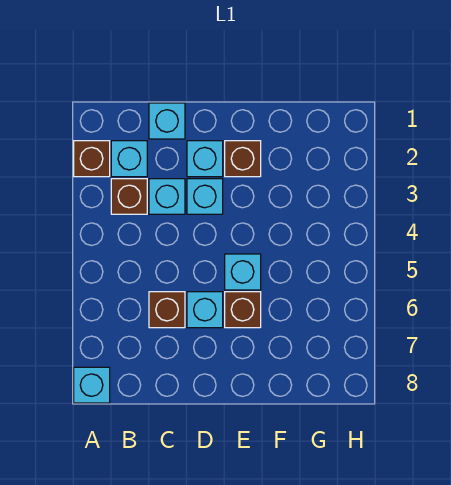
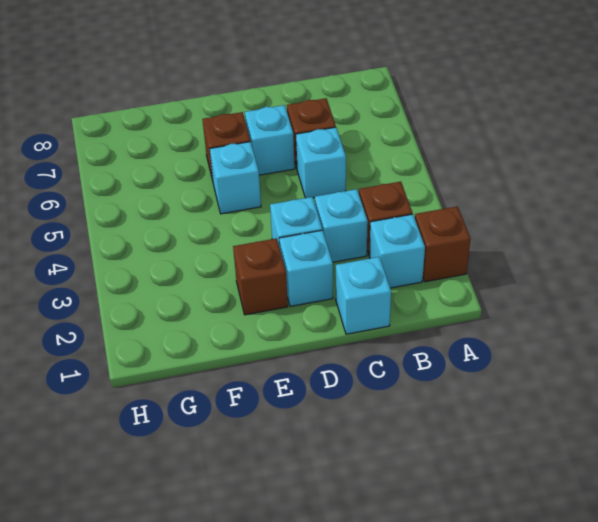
cyan brick A8 level 1 -> cyan brick C5 level 1

